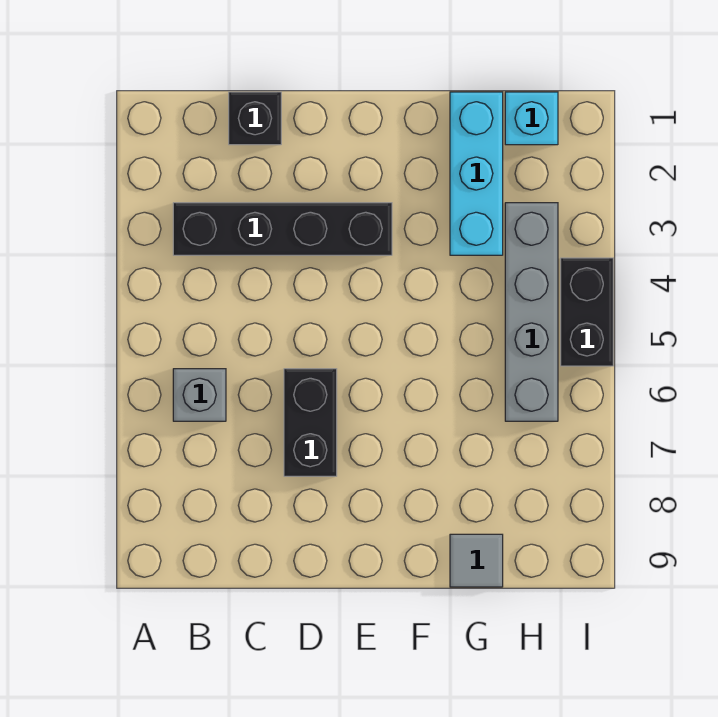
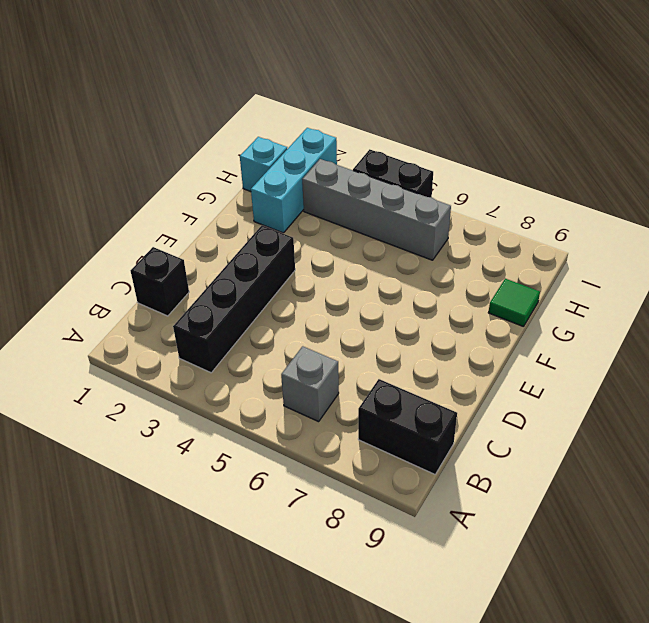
black brick D6:D7 level 1 -> black brick B8:B9 level 1
cyan brick G1:G3 level 1 -> cyan brick G2:I2 level 1
grey tile G9 level 1 -> green tile G9 level 1

